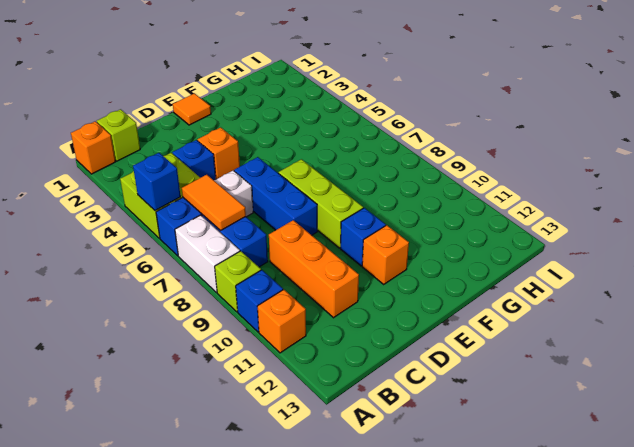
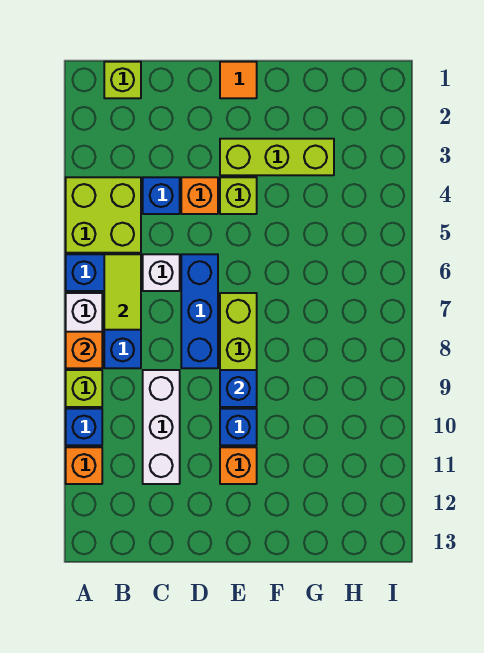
orange brick A1 level 1 -> orange brick A8 level 2
blue brick A5 level 2 -> blue brick E9 level 2
orange tile B6:B7 level 2 -> lime tile B6:B7 level 2
orange brick C9:C11 level 1 -> white brick C9:C11 level 1
none -> lime brick E3:G3 level 1
none -> lime brick E4 level 1

